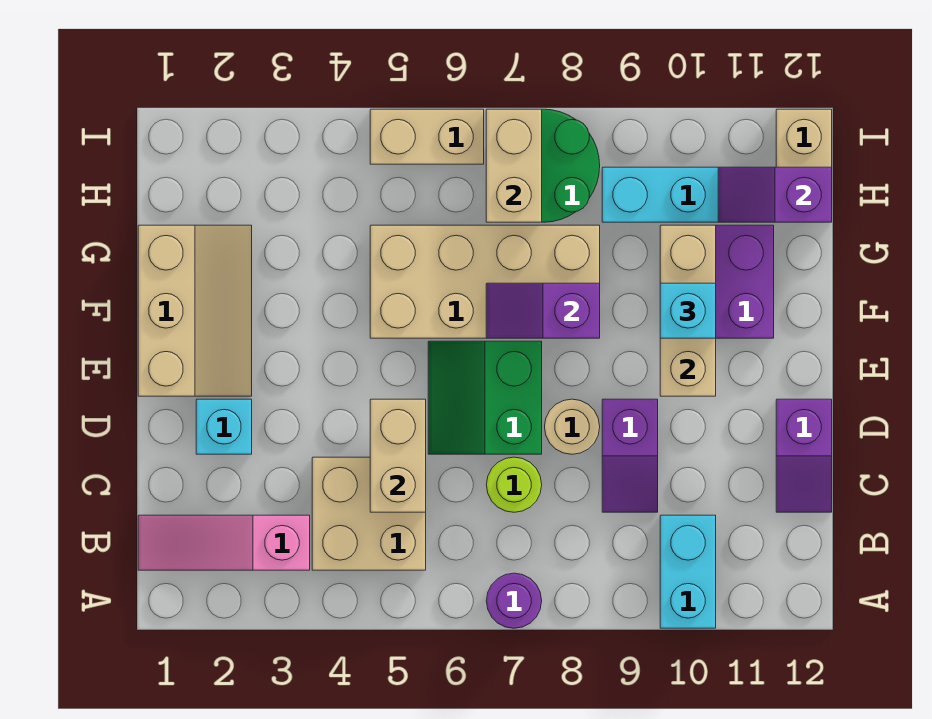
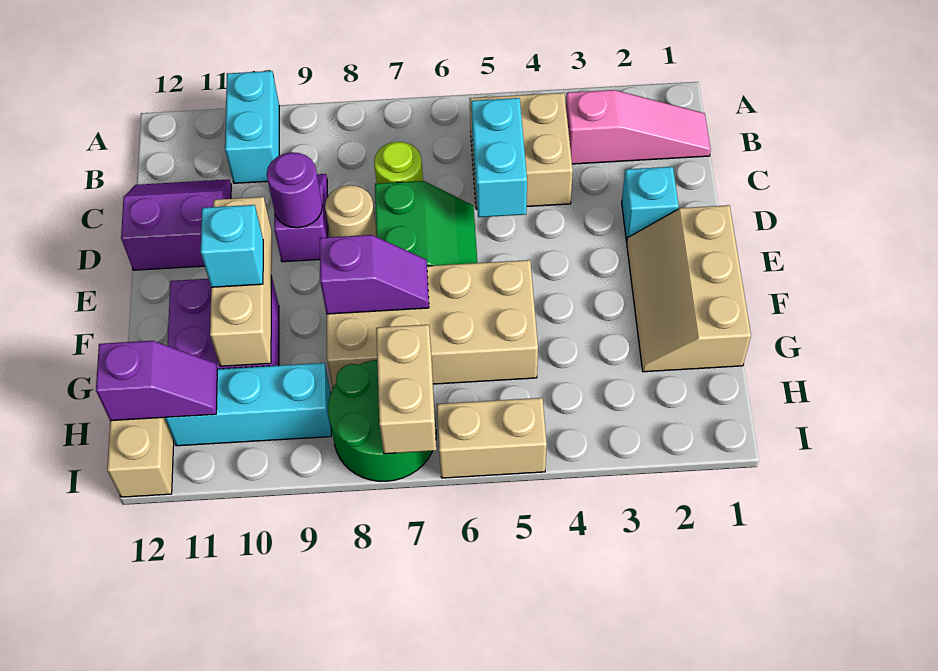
purple round brick A7 level 1 -> purple round brick D9 level 2
tan brick C5:D5 level 2 -> cyan brick C5:D5 level 2
purple slope C12:D12 level 1 top D -> purple slope C11:D12 level 1 top D

